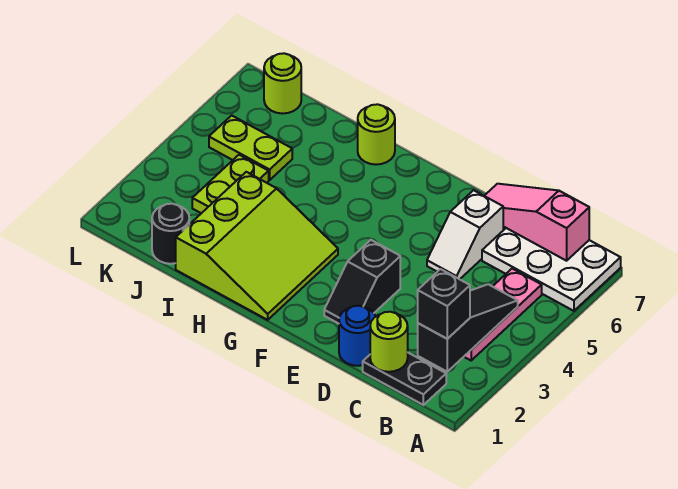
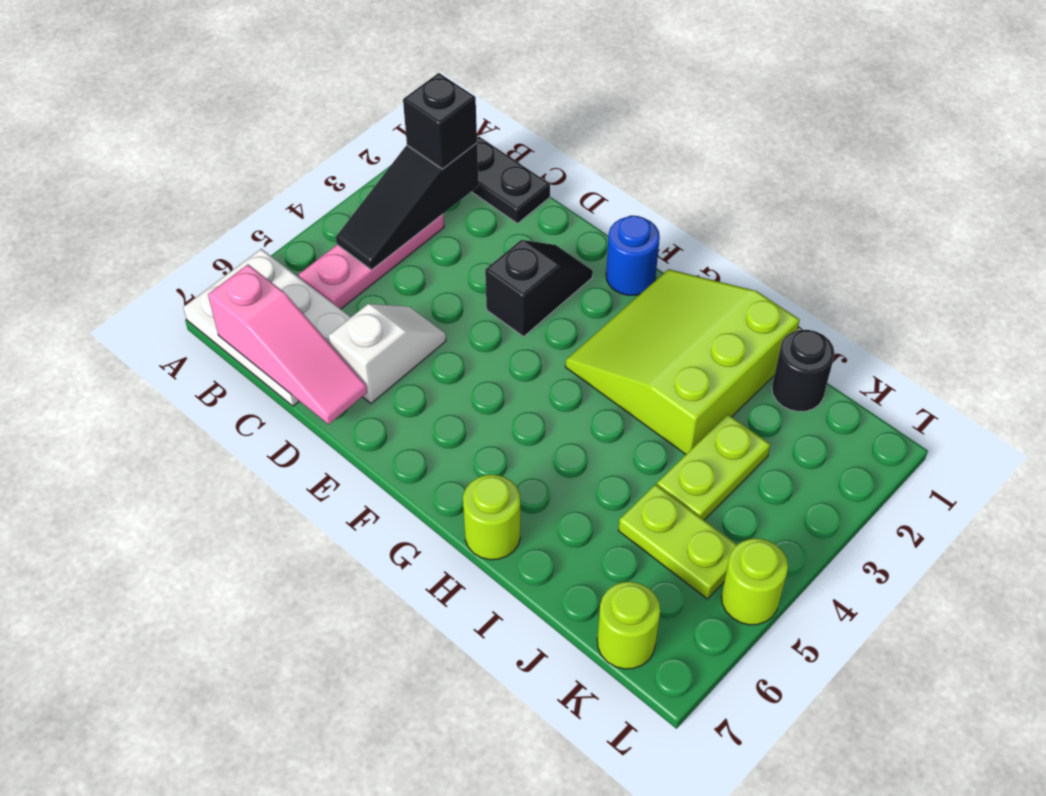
lime round brick C1 level 2 -> lime round brick L5 level 1
blue round brick D1 level 1 -> blue round brick F1 level 1

